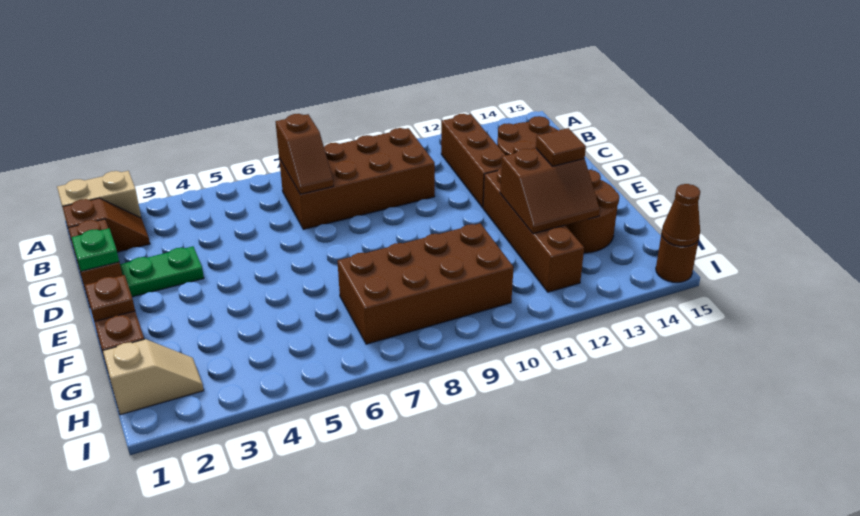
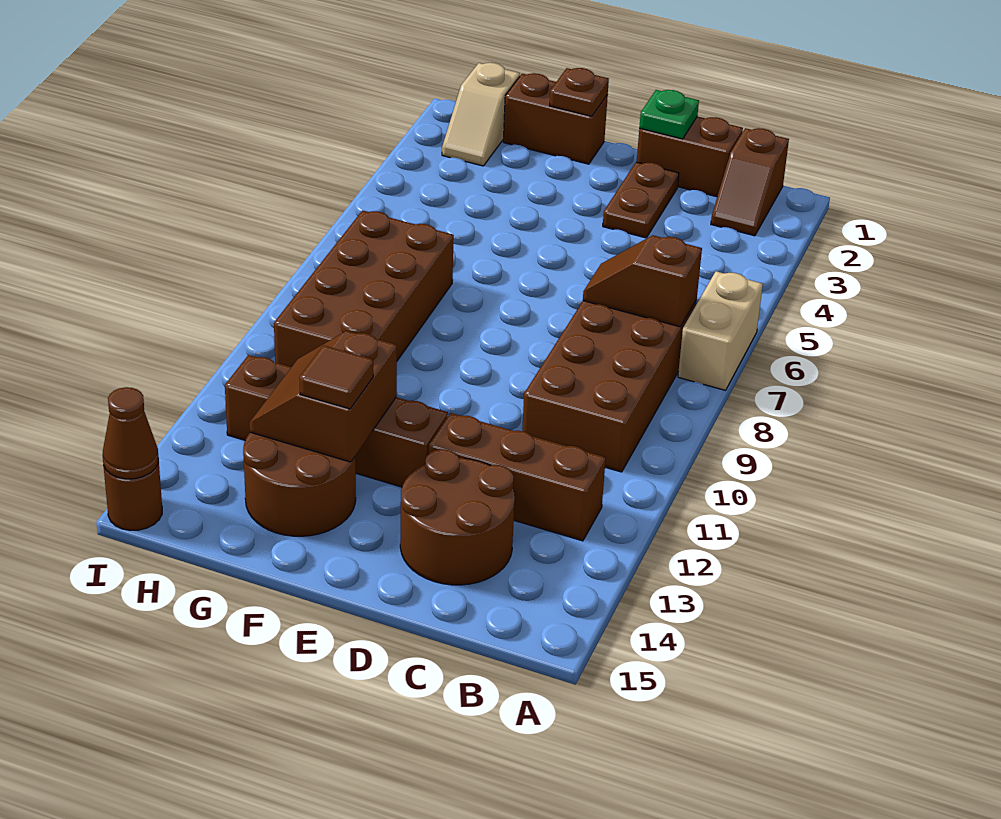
tan brick A1:A2 level 1 -> tan brick A6:A7 level 1
green plate D2:D3 level 1 -> brown plate D2:D3 level 1

